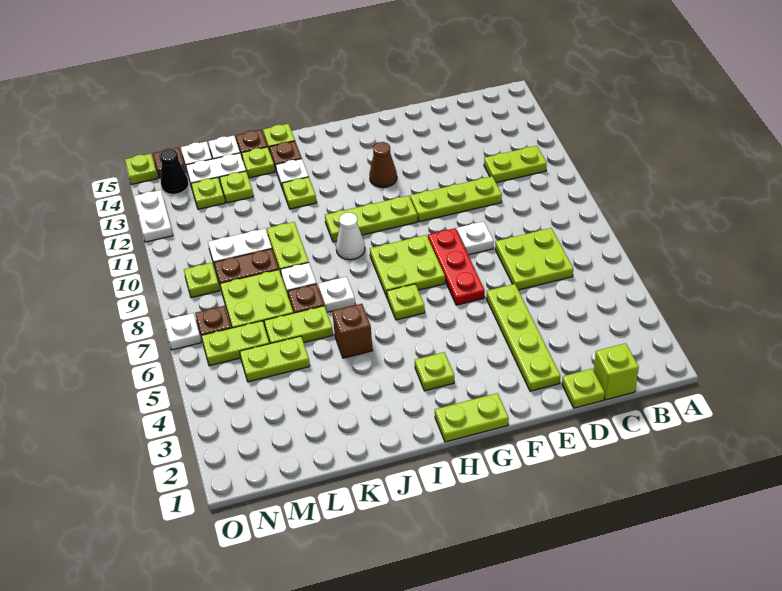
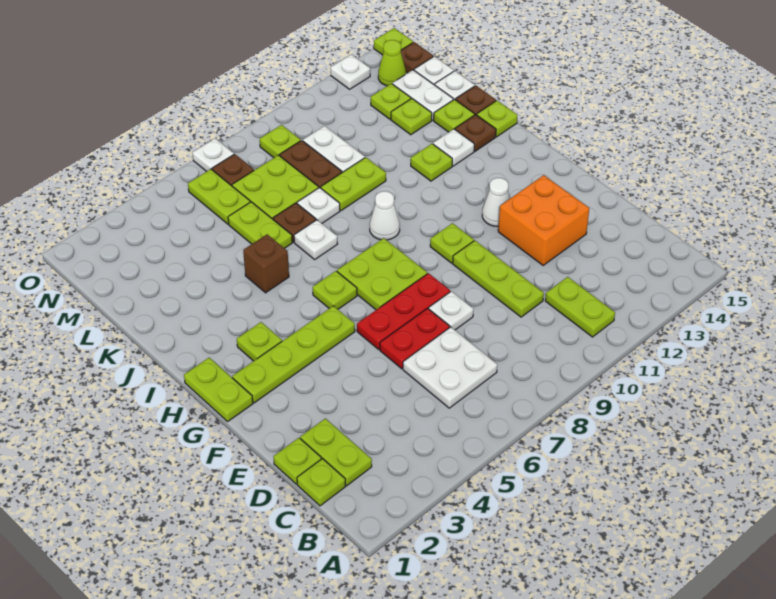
lime brick C1 level 1 -> lime plate C1 level 1
lime plate C6:D7 level 1 -> white plate C6:D7 level 1
lime plate E2:E5 level 1 -> lime plate G2:G5 level 1
none -> red plate E6:E7 level 1
none -> orange brick E12:F13 level 1
lime plate G10:I10 level 1 -> lime plate G10 level 1
brown cone G12 level 1 -> white cone G12 level 1
lime plate L5:M5 level 1 -> lime plate C2:D2 level 1
black cone N14 level 1 -> lime cone N14 level 1
white plate O12:O13 level 1 -> white plate O13 level 1

